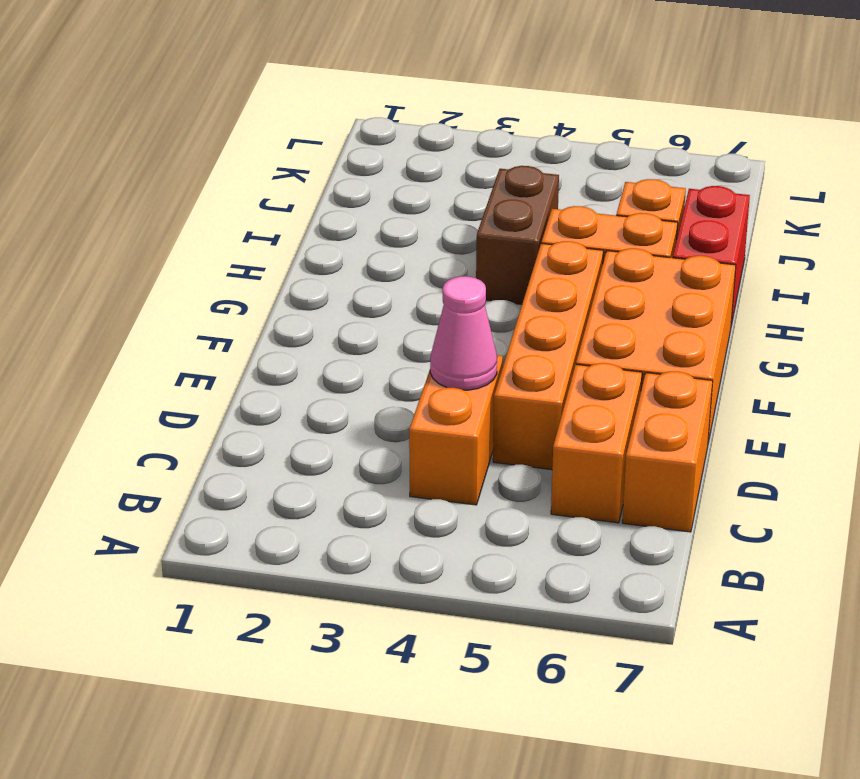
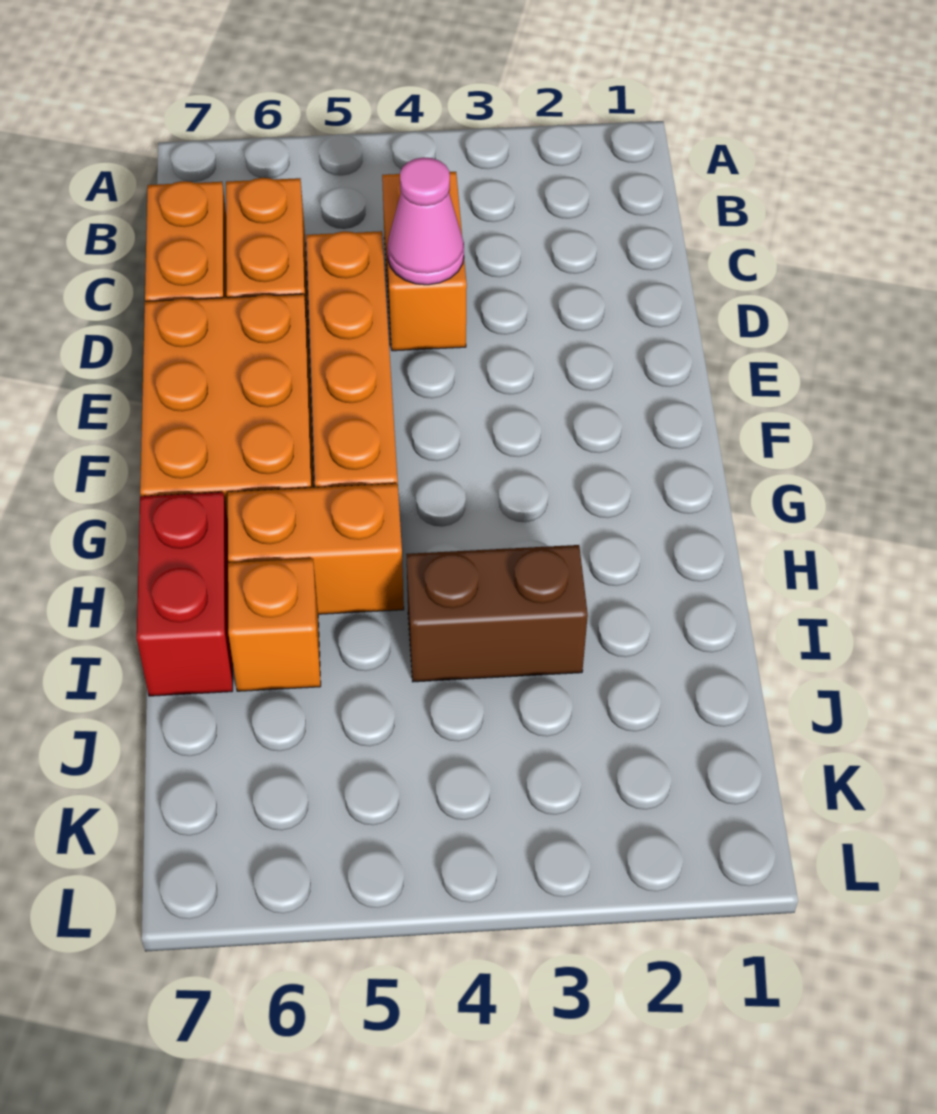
brown brick H4:I4 level 1 -> brown brick I3:I4 level 1

